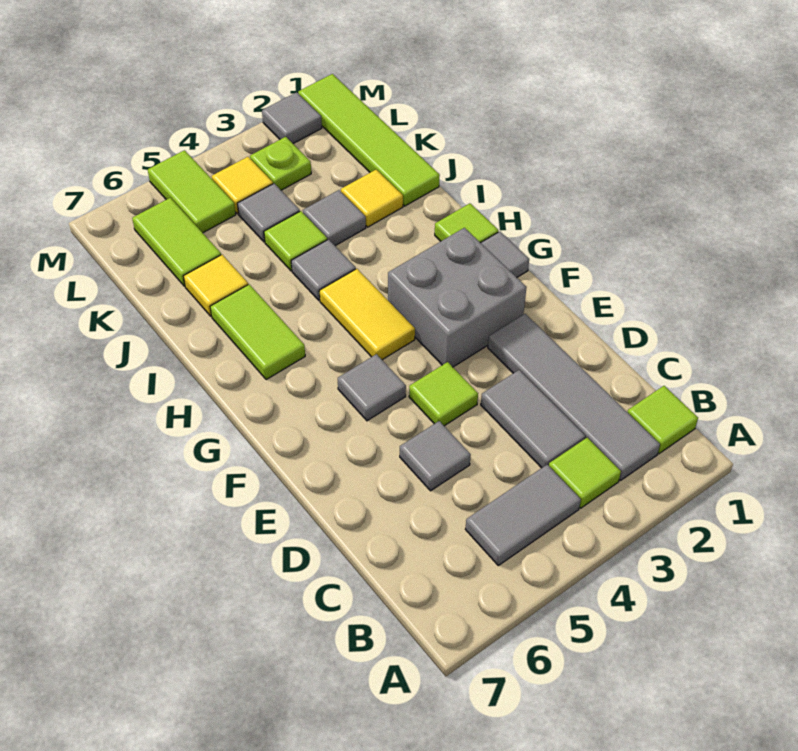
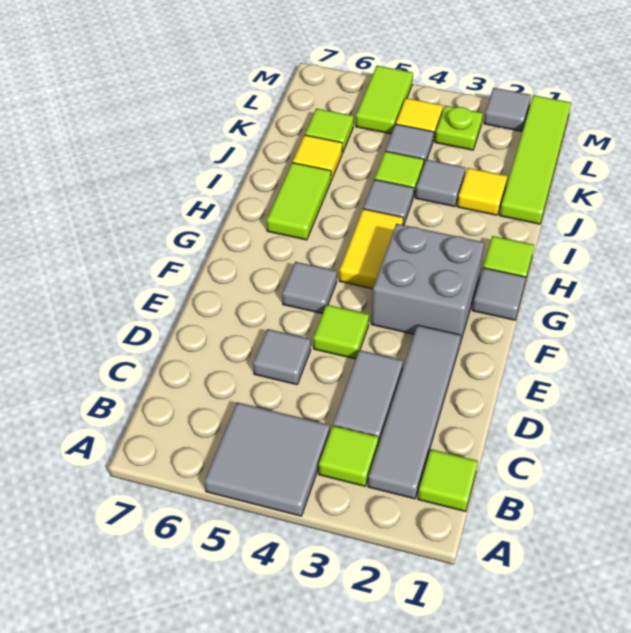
grey tile B4:B5 level 1 -> grey tile A4:B5 level 1
lime tile K6:L6 level 1 -> lime tile K6 level 1

